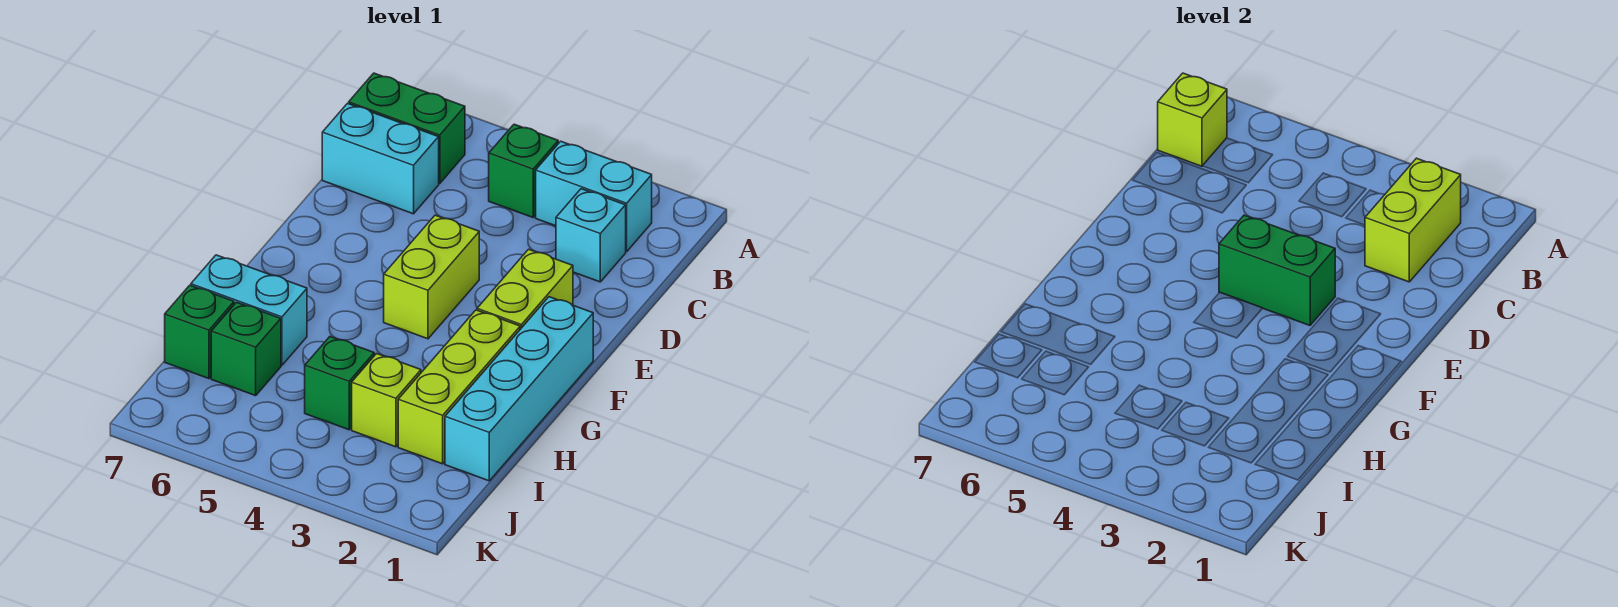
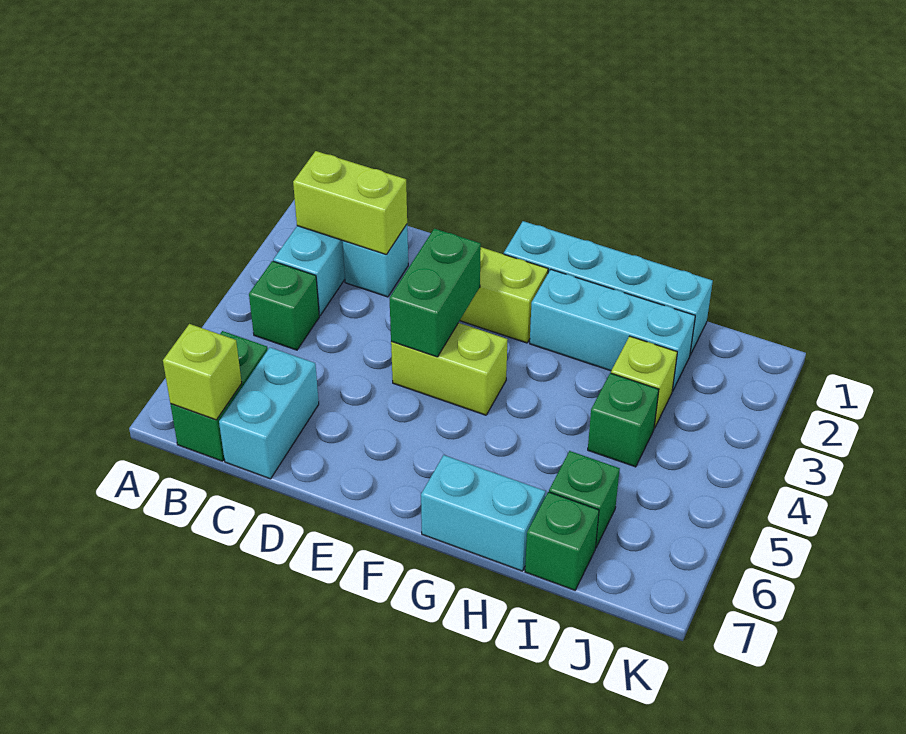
lime brick G2:I2 level 1 -> cyan brick G2:I2 level 1
cyan brick H6:H7 level 1 -> cyan brick G7:H7 level 1

